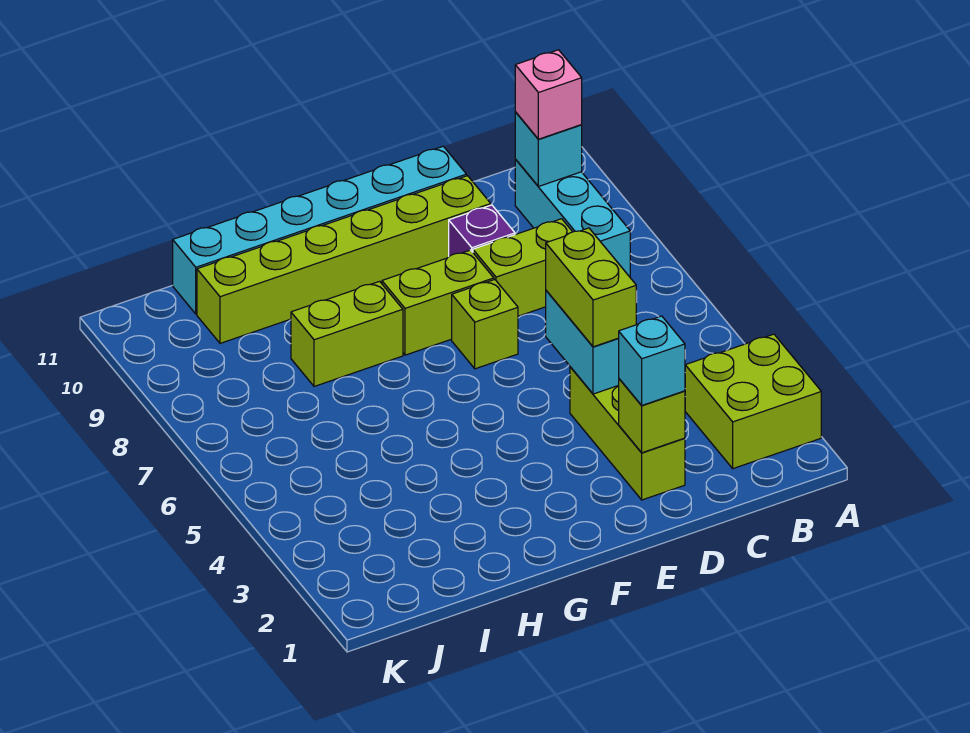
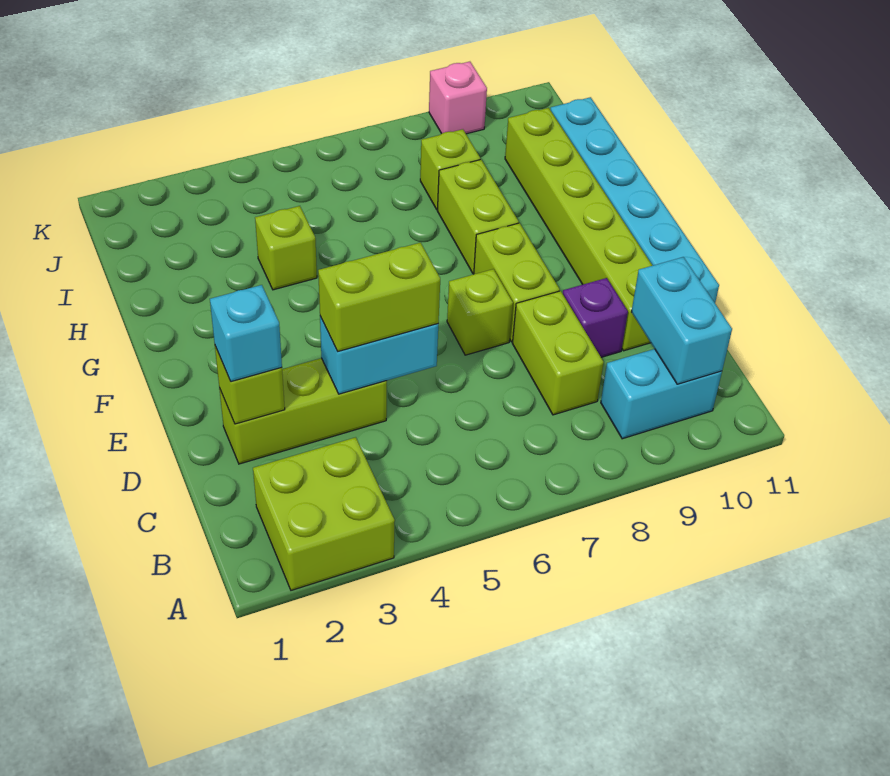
cyan brick B8:B10 level 1 -> cyan brick B9:B10 level 1
cyan brick B10 level 2 -> cyan brick B10:C10 level 2
pink brick B10 level 3 -> pink brick K9 level 1
none -> lime brick H4 level 1
none -> lime brick I8 level 1

